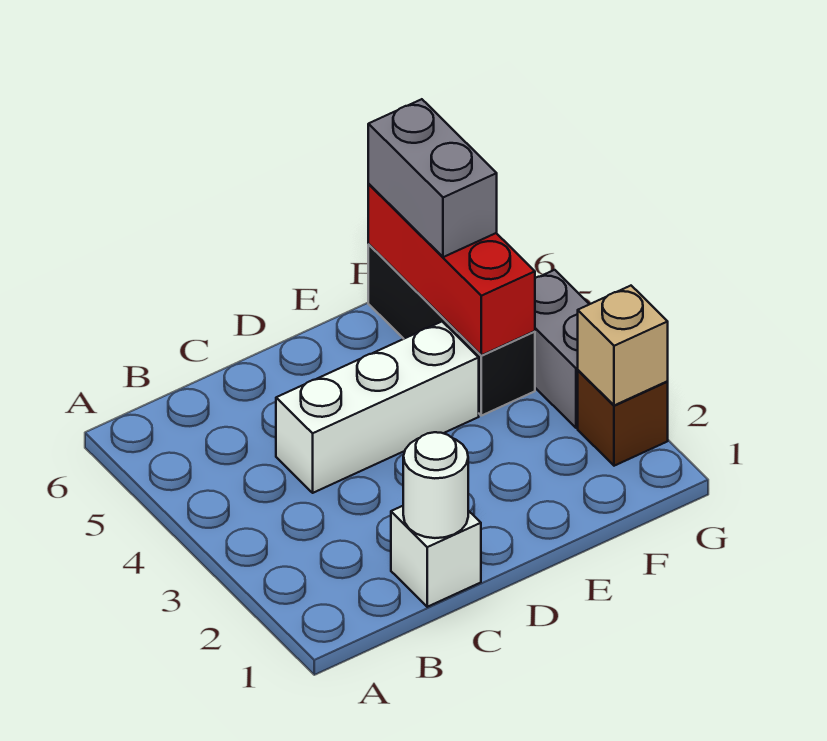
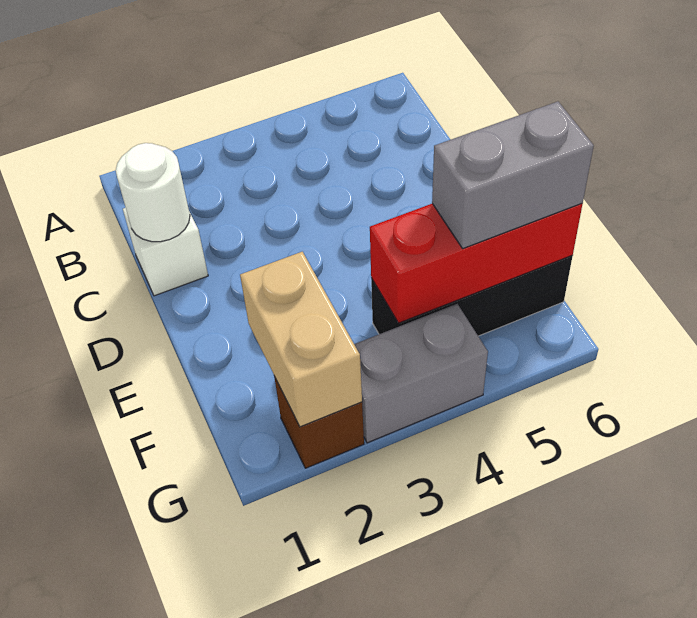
white brick C4:E4 level 1 -> none
tan brick G2 level 2 -> tan brick F2:G2 level 2

